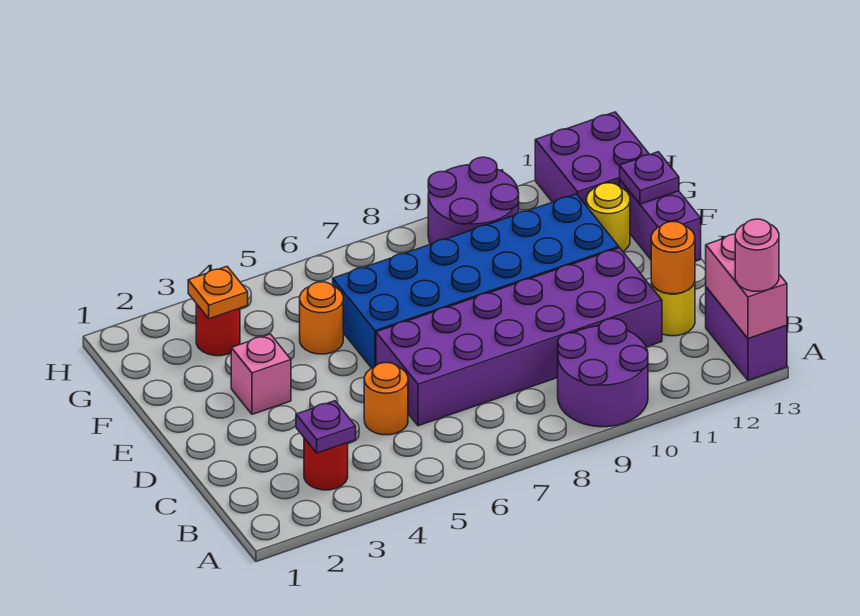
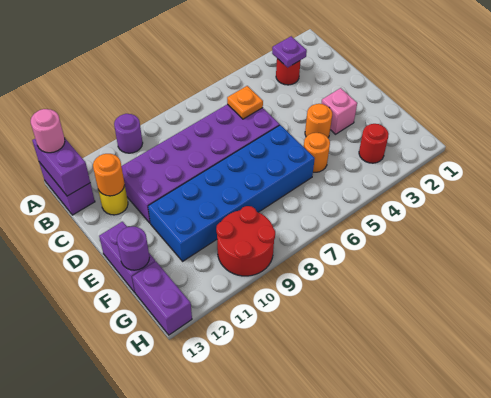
purple round brick A9:B10 level 1 -> purple round brick A10 level 1
pink brick A13:B13 level 2 -> purple brick A13:B13 level 2
orange round brick C5 level 1 -> orange round brick E4 level 1
yellow round brick F12 level 1 -> none
purple plate F13 level 2 -> purple round brick F13 level 2
orange plate G3 level 2 -> orange plate C6 level 2
purple round brick G9:H10 level 1 -> red round brick G9:H10 level 1
purple brick G12:H13 level 1 -> purple brick G13:H13 level 1

